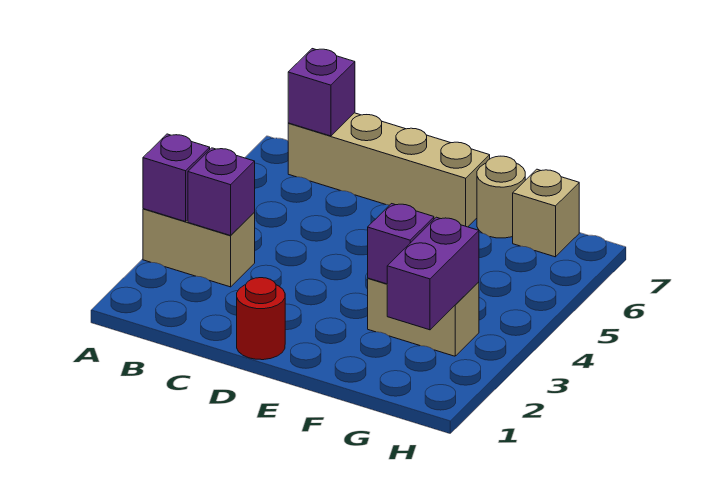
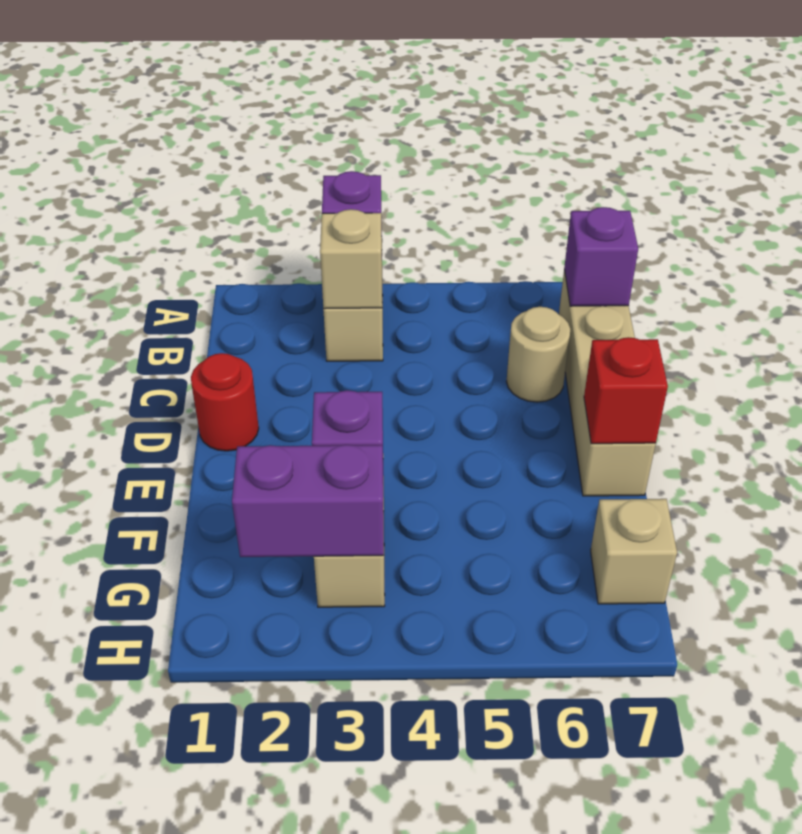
purple brick B3 level 2 -> tan brick B3 level 2
none -> red brick E7 level 2
tan round brick F7 level 1 -> tan round brick C6 level 1

